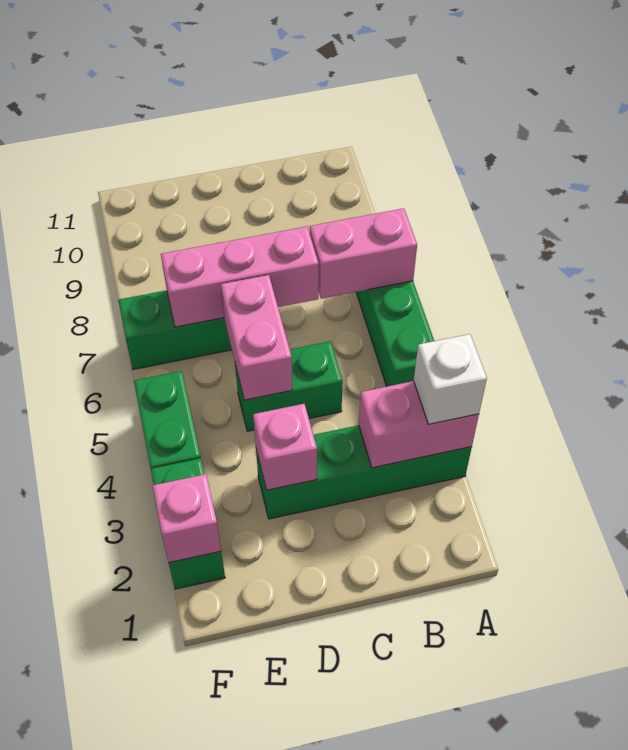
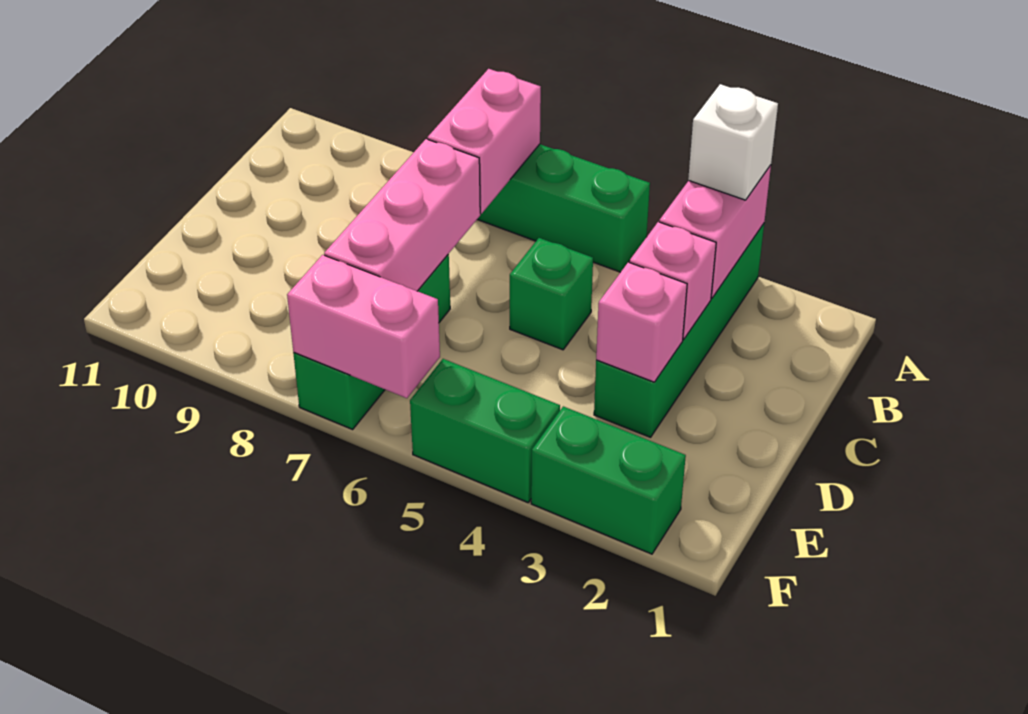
green brick C5:D5 level 1 -> green brick C5 level 1
pink brick D5:D6 level 2 -> pink brick F6:F7 level 2
pink brick F2 level 2 -> pink brick C3 level 2

